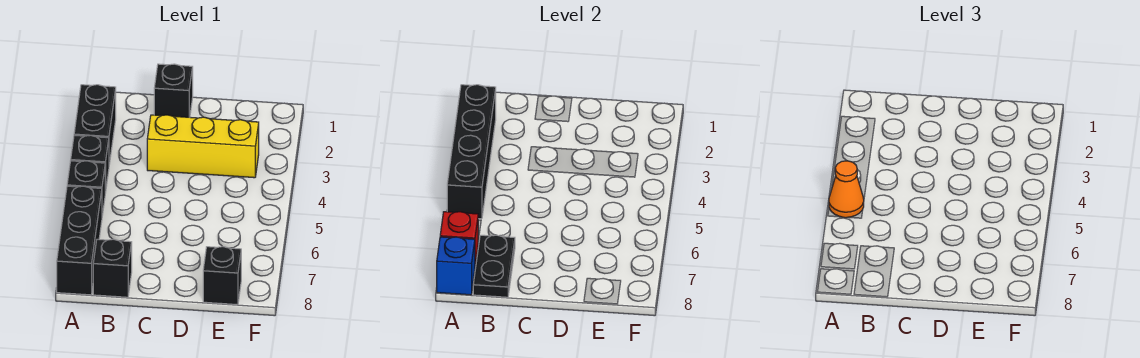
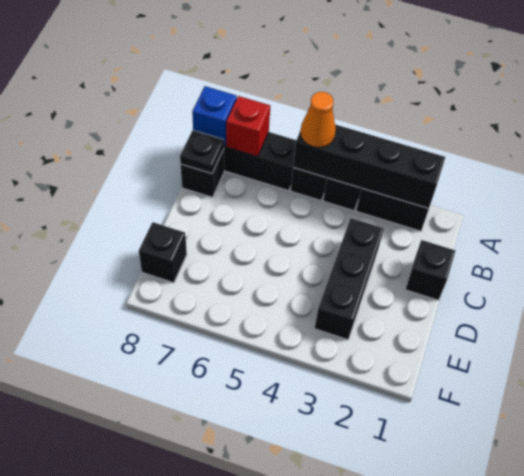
black plate B7:B8 level 2 -> black plate B8 level 2
yellow brick C3:E3 level 1 -> black brick C3:E3 level 1

